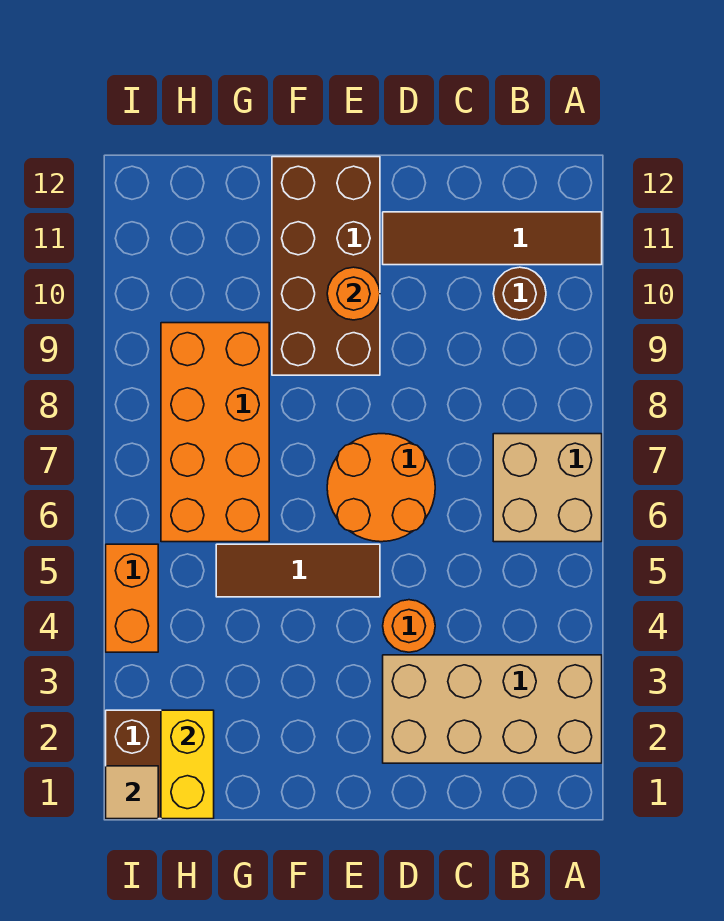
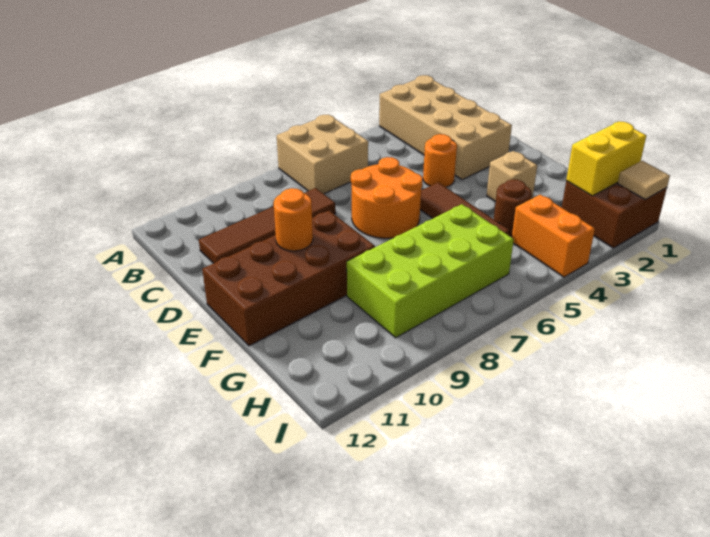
brown tile A11:D11 level 1 -> brown tile C8:C11 level 1
brown round brick B10 level 1 -> brown round brick G4 level 1
none -> tan brick F3 level 1
orange brick G6:H9 level 1 -> lime brick G6:H9 level 1
orange brick I4:I5 level 1 -> orange brick H4:I4 level 1

